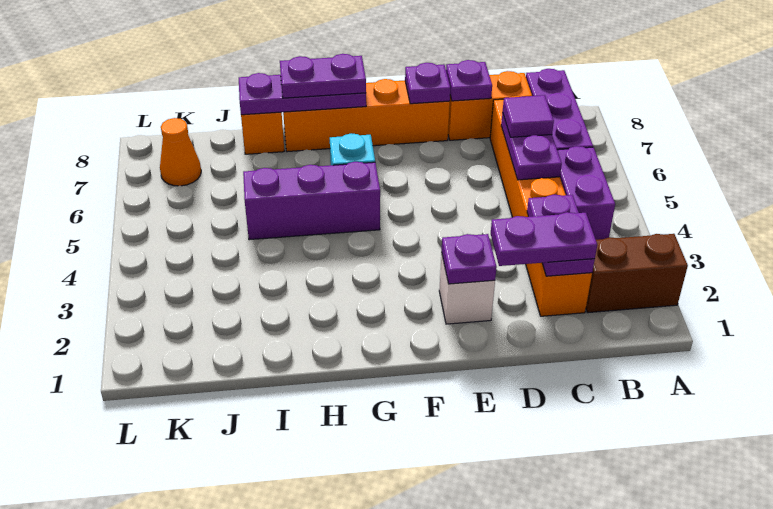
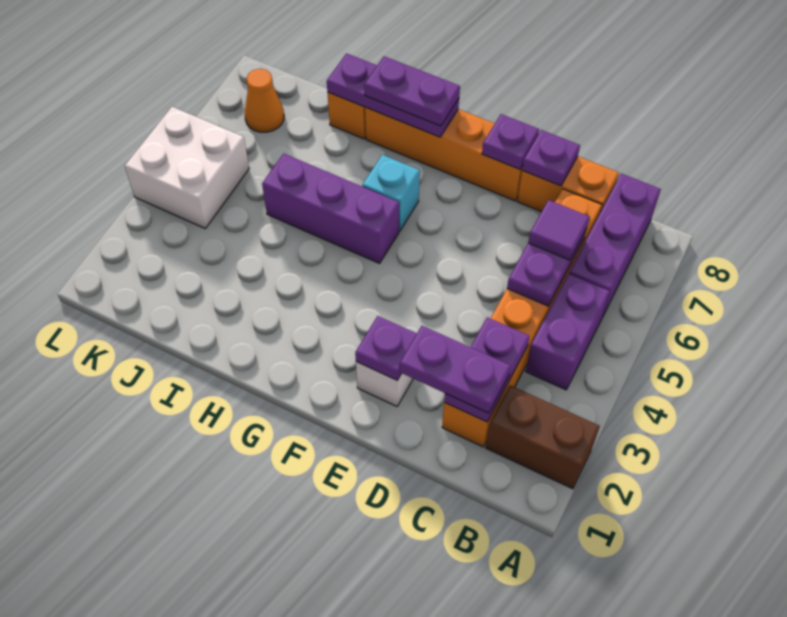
none -> white brick K4:L5 level 1

